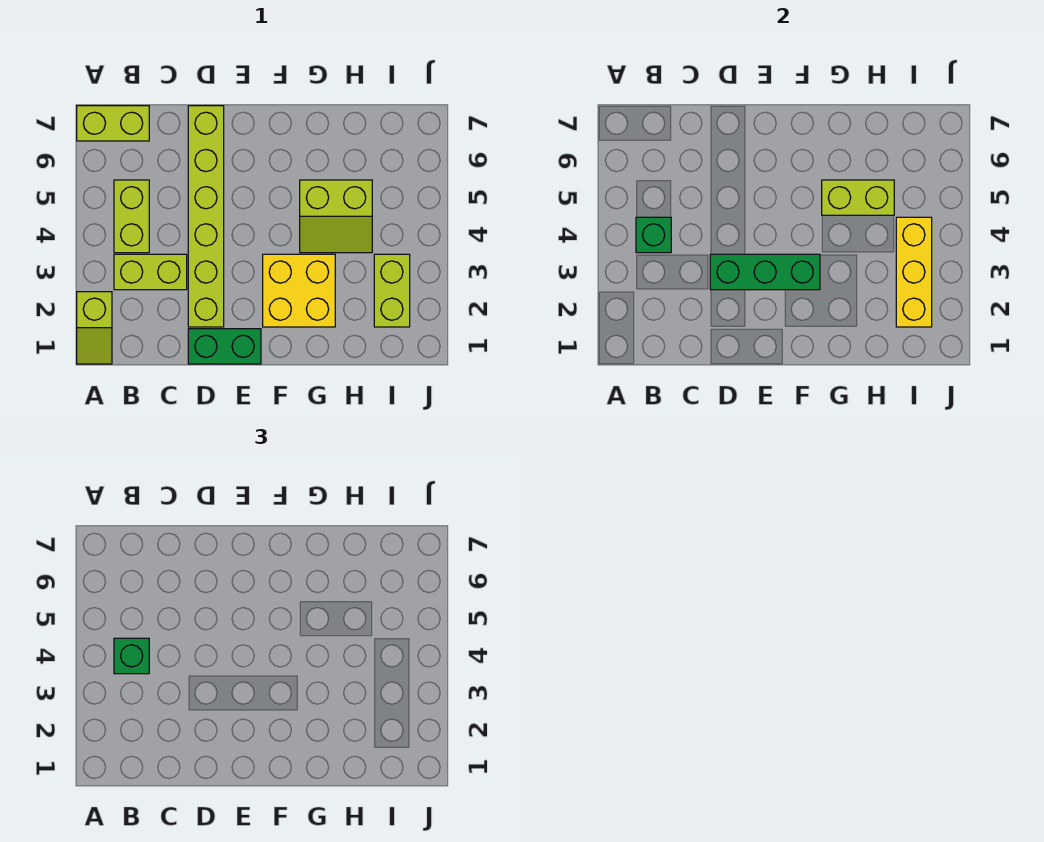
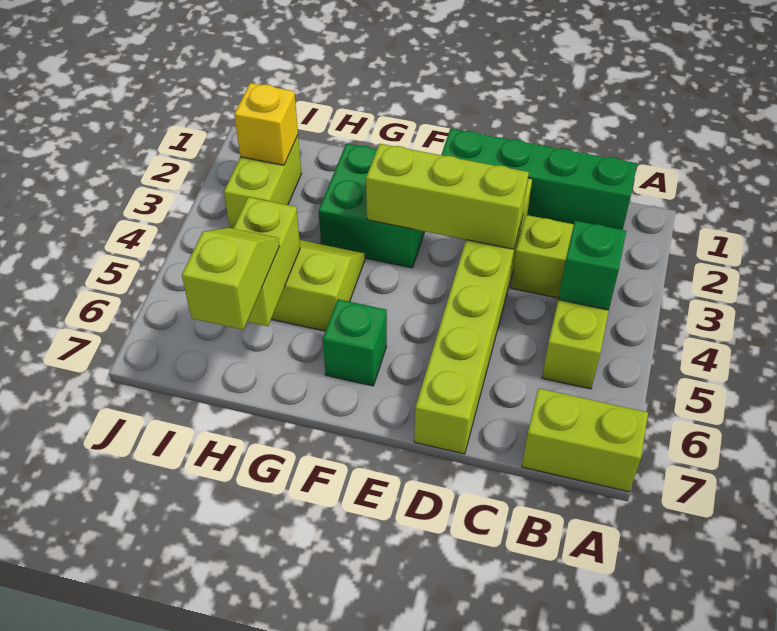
lime slope A1:A2 level 1 top 2 -> lime slope H6:H7 level 3 top 7
green brick B4 level 3 -> green brick F6 level 1
green brick D1:E1 level 1 -> green brick B1:E1 level 1
green brick D3:F3 level 2 -> lime brick D3:F3 level 2
yellow brick F2:G3 level 1 -> green brick F2:G3 level 1
lime brick G5:H5 level 2 -> lime brick H5:H6 level 2
yellow brick I2:I4 level 2 -> yellow brick I2 level 2

